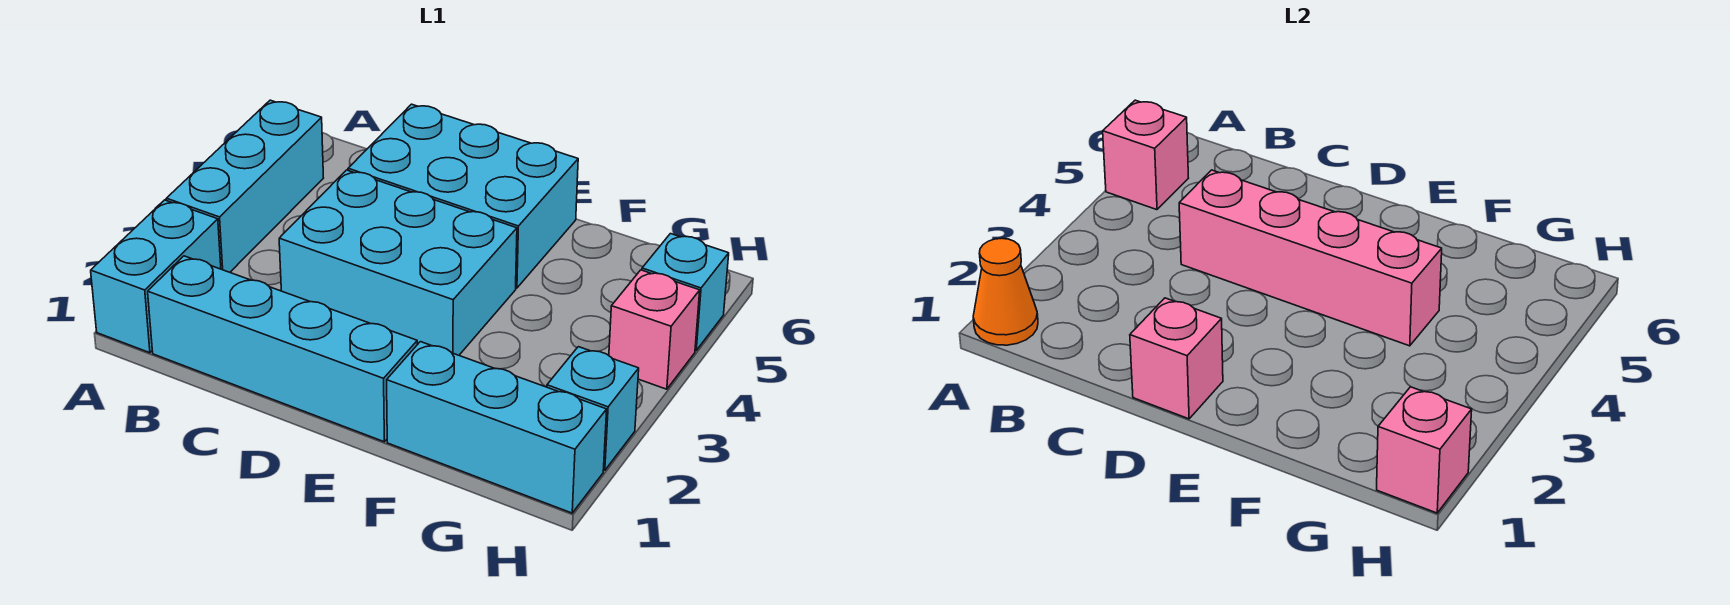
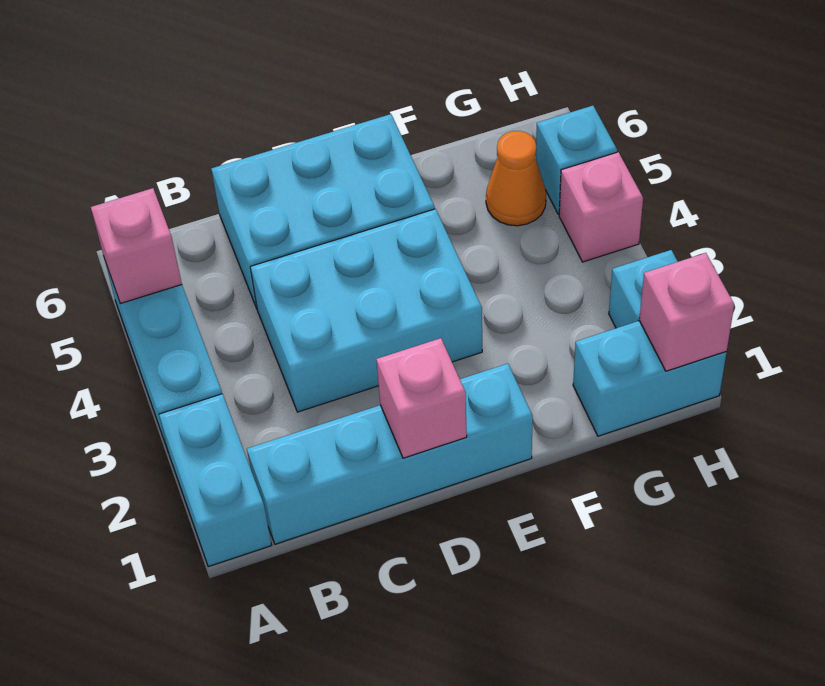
orange cone A1 level 2 -> orange cone G5 level 1
pink brick C4:F4 level 2 -> none
cyan brick F1:H1 level 1 -> cyan brick G1:H1 level 1

